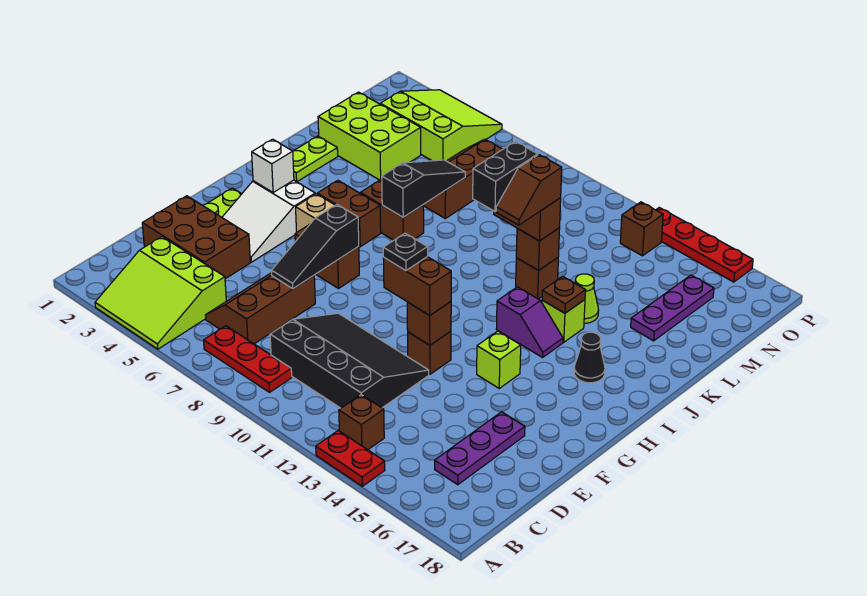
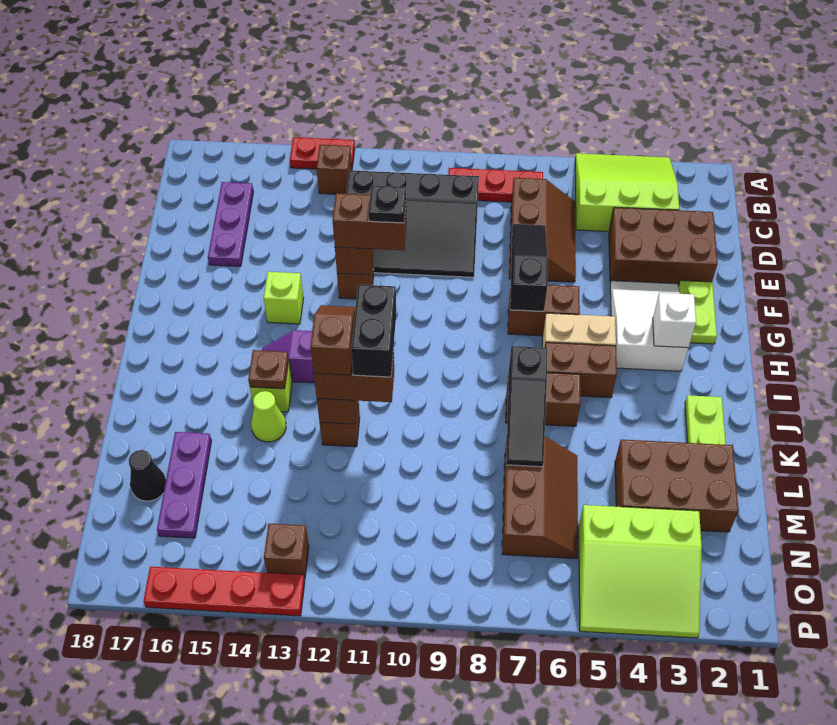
black cone I16 level 1 -> black cone M17 level 1
lime brick L2:M4 level 1 -> brown brick L2:M4 level 1

